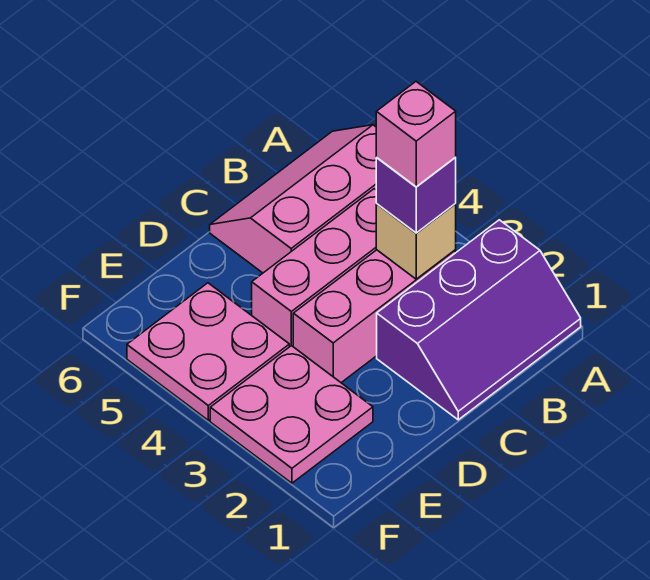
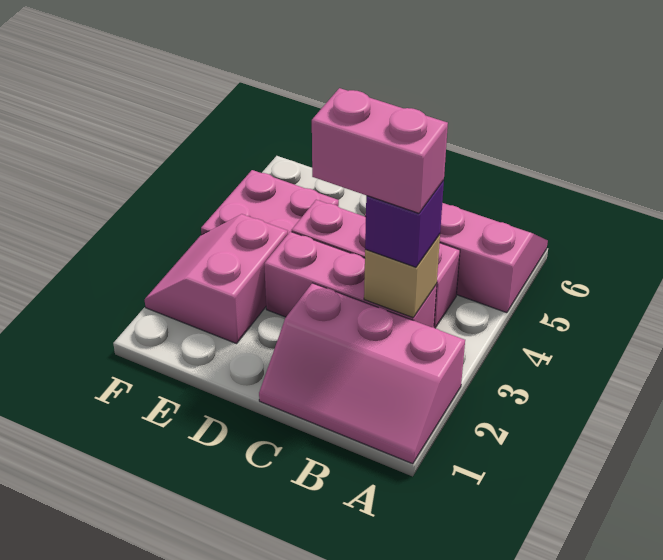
purple slope A1:C2 level 1 top 2 -> pink slope A1:C2 level 1 top 2
pink brick B3 level 4 -> pink brick B3:C3 level 4
pink plate E2:F3 level 1 -> pink slope E2:F3 level 1 top E

